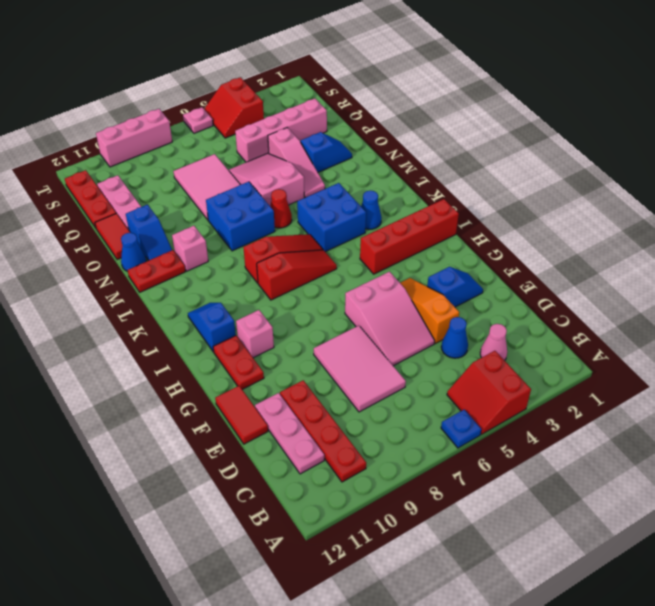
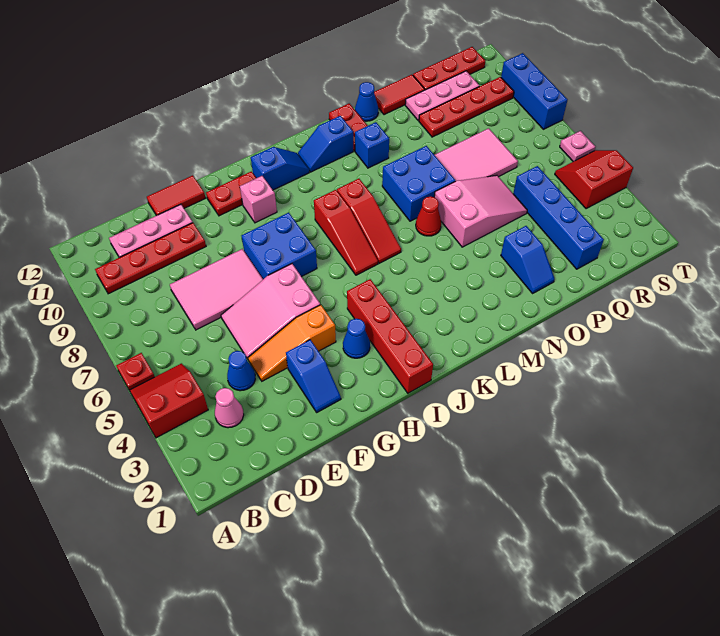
blue plate A6 level 1 -> red plate A6 level 1
orange slope E4:G4 level 1 top E -> orange slope E4:G4 level 1 top G
blue cone K3 level 1 -> blue cone H3 level 1
blue brick K4:L5 level 1 -> blue brick G7:H8 level 1
pink brick M10 level 1 -> blue brick M10 level 1
pink slope N4:P4 level 1 top P -> none
blue slope N11:O11 level 1 top O -> blue slope K11:L11 level 1 top L
none -> red plate P10:S10 level 1
pink brick Q2:Q5 level 1 -> blue brick Q2:Q5 level 1
pink brick T8:T10 level 1 -> blue brick T8:T10 level 1

